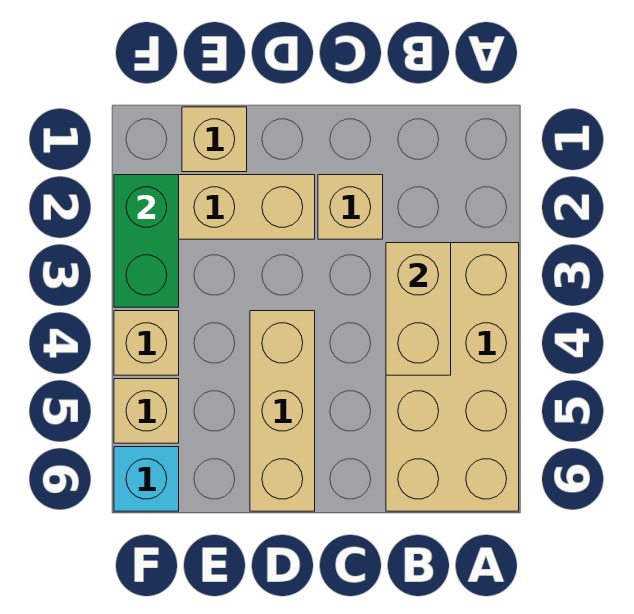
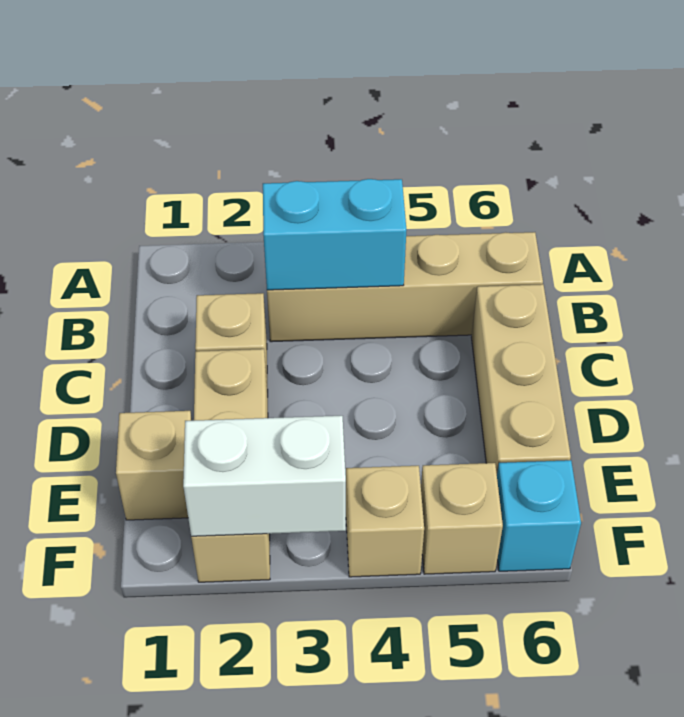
tan brick A3:B6 level 1 -> tan brick B3:B6 level 1
tan brick B3:B4 level 2 -> cyan brick B3:B4 level 2
tan brick D4:D6 level 1 -> tan brick C6:E6 level 1
green brick F2:F3 level 2 -> white brick F2:F3 level 2

